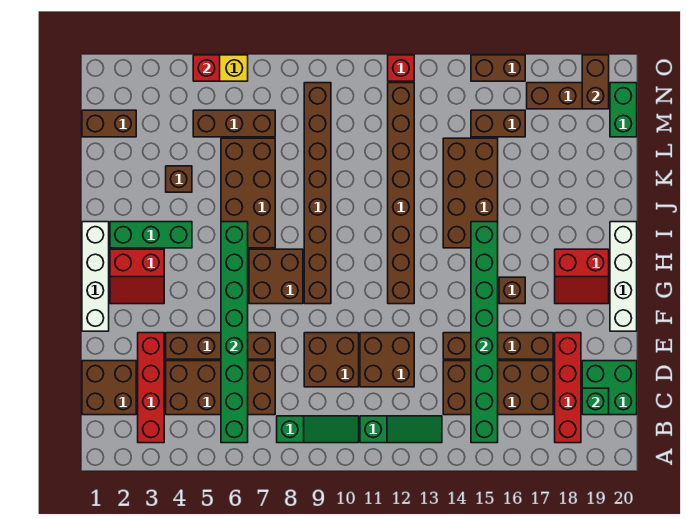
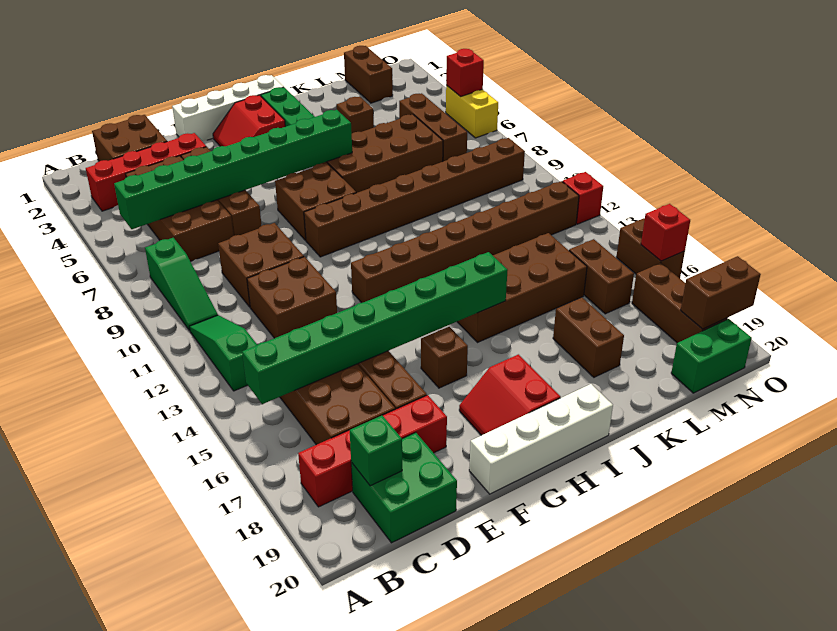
green slope B11:B13 level 1 top 11 -> green slope B11:B13 level 1 top 13
none -> brown brick K17:K18 level 1
none -> red brick O16 level 2

